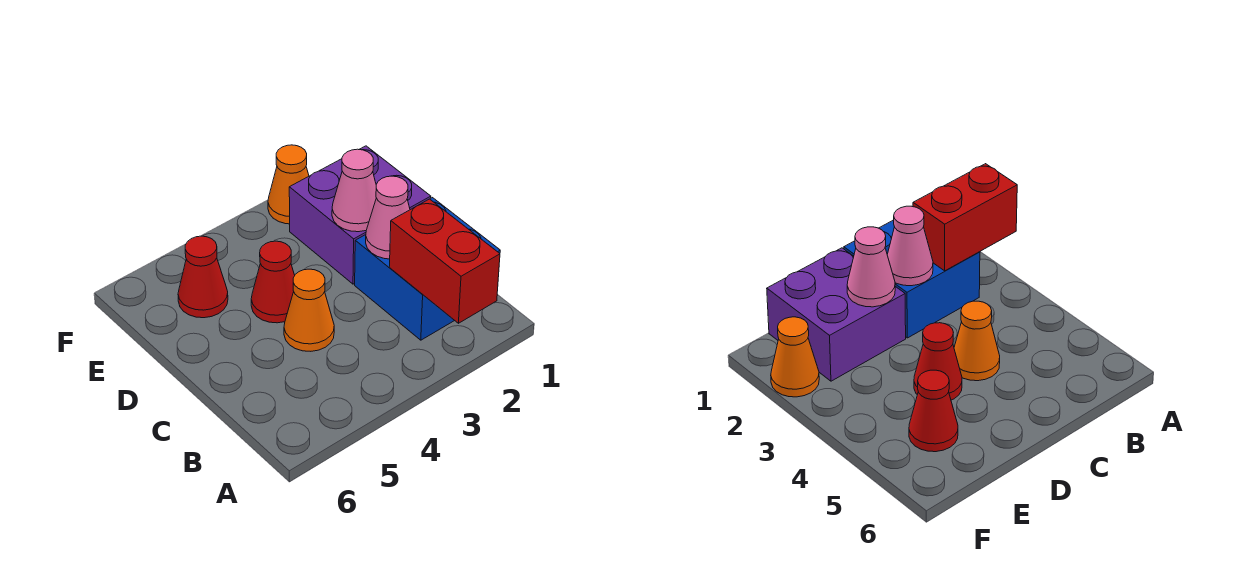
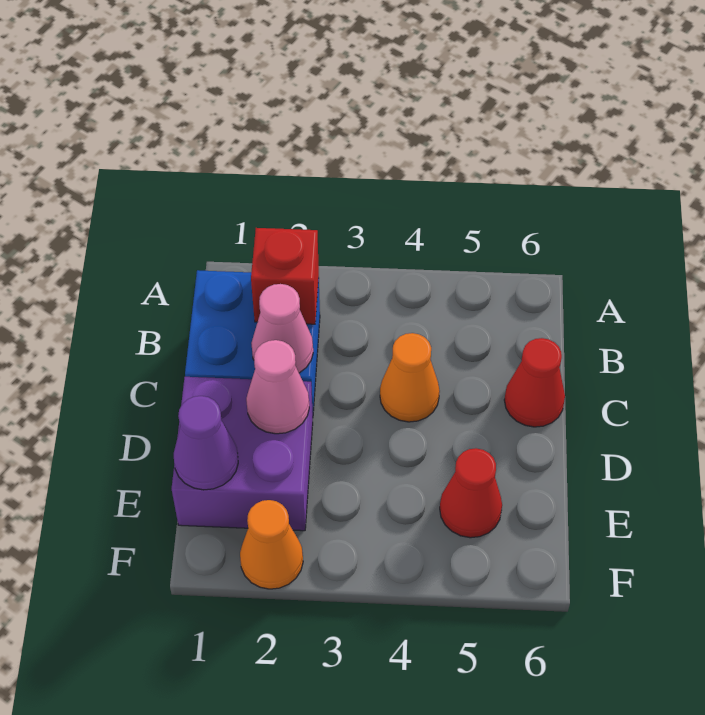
red brick A2:B2 level 2 -> red brick B2 level 2
red cone D4 level 1 -> red cone C6 level 1
none -> purple cone E1 level 2

